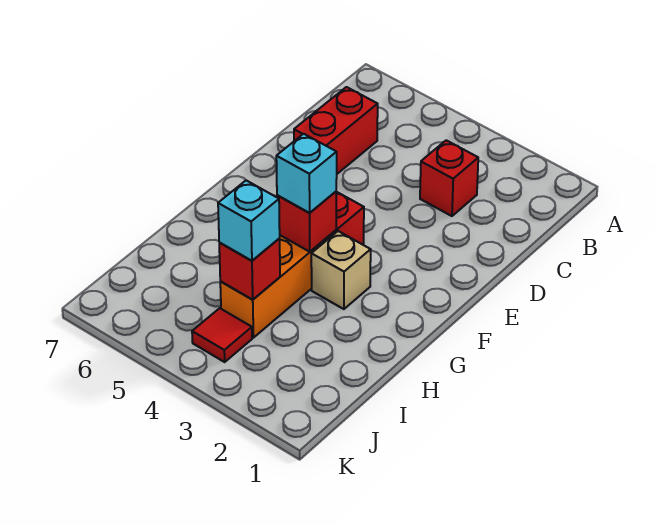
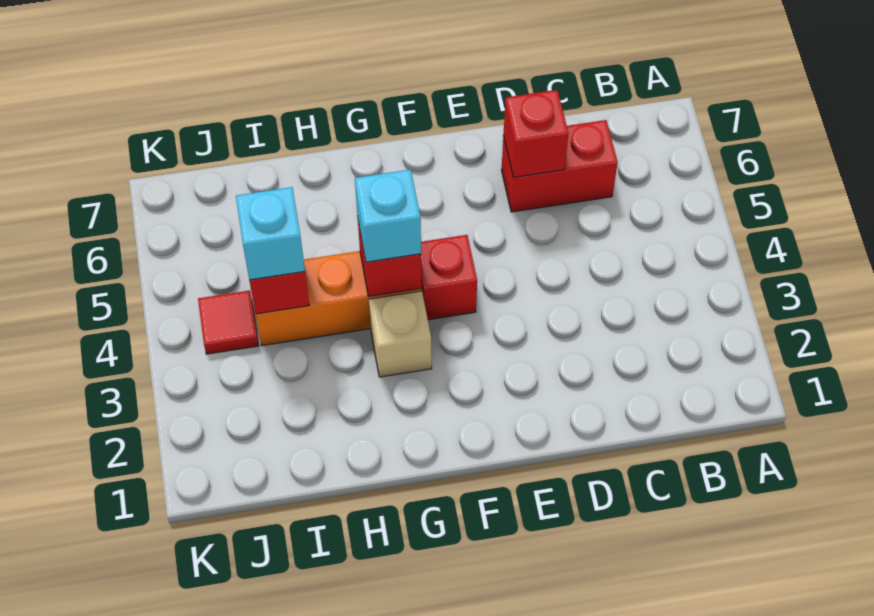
red brick C3 level 1 -> red brick D6 level 2

